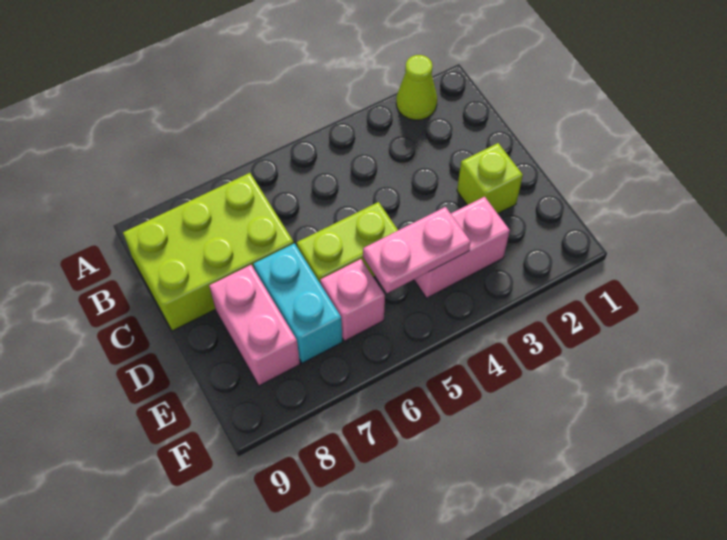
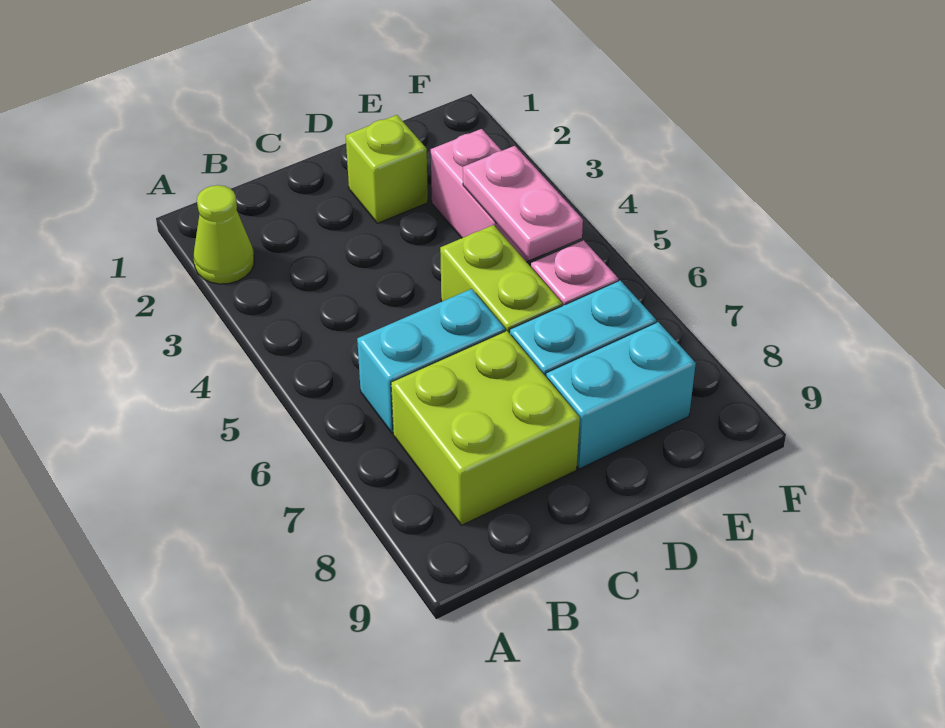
none -> cyan brick B6:C6 level 1
lime brick B7:C9 level 1 -> lime brick B7:C8 level 1
pink brick D8:E8 level 1 -> cyan brick D8:E8 level 1

